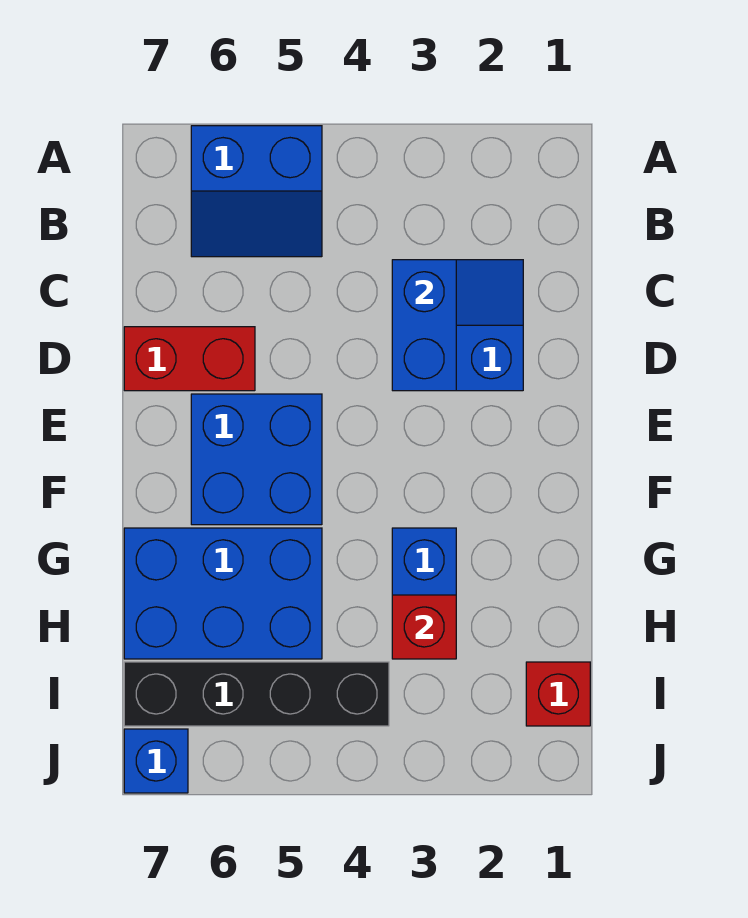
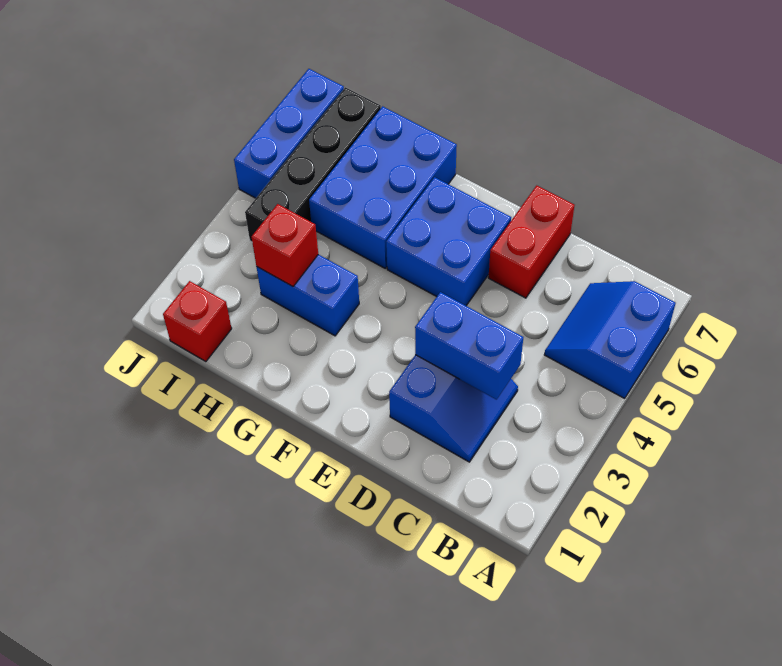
blue brick J7 level 1 -> blue brick J5:J7 level 1

